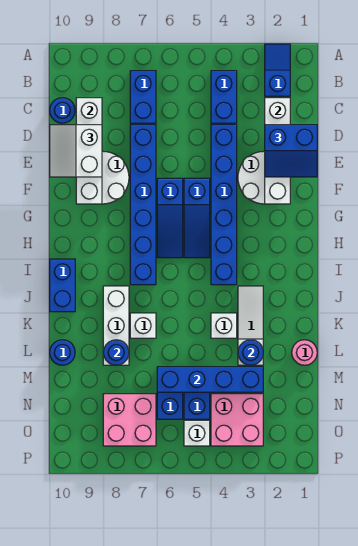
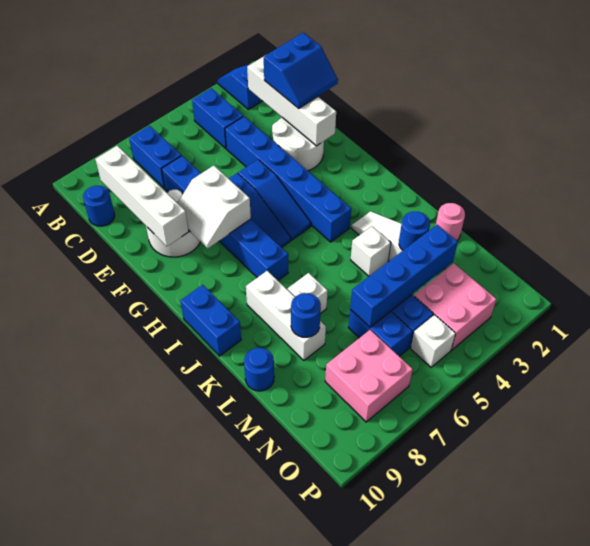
white slope D9:E10 level 3 top 9 -> white slope F7:G8 level 2 top 7

